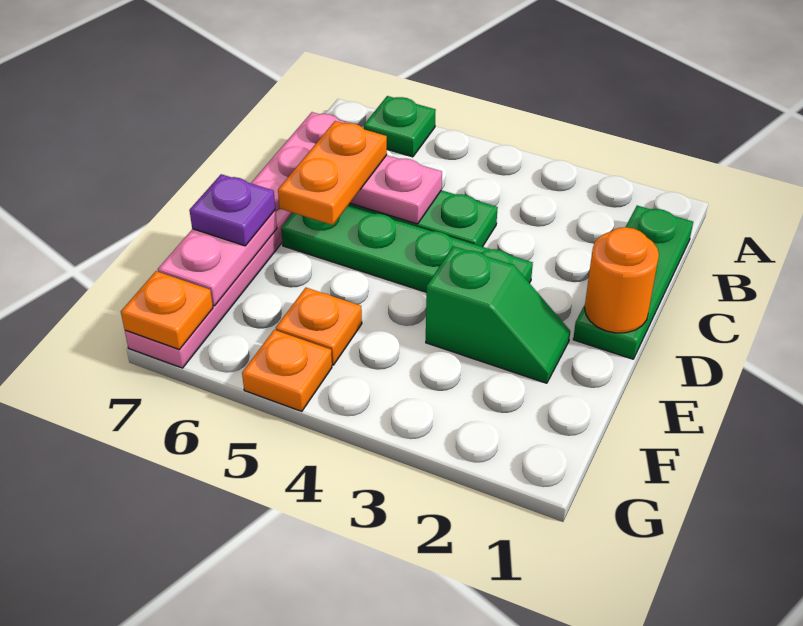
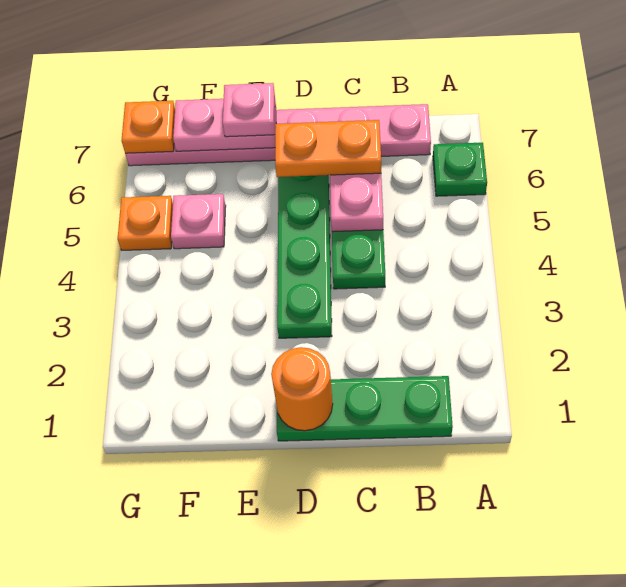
green slope E2:E3 level 1 top 3 -> none
purple plate E7 level 3 -> pink plate E7 level 3
orange plate F5 level 1 -> pink plate F5 level 1

